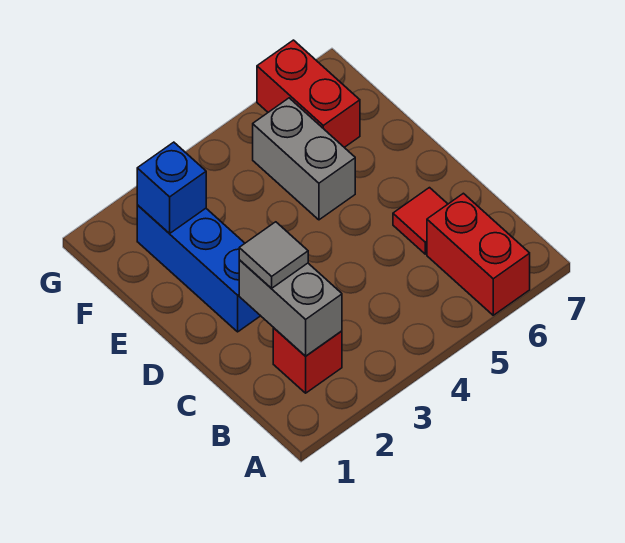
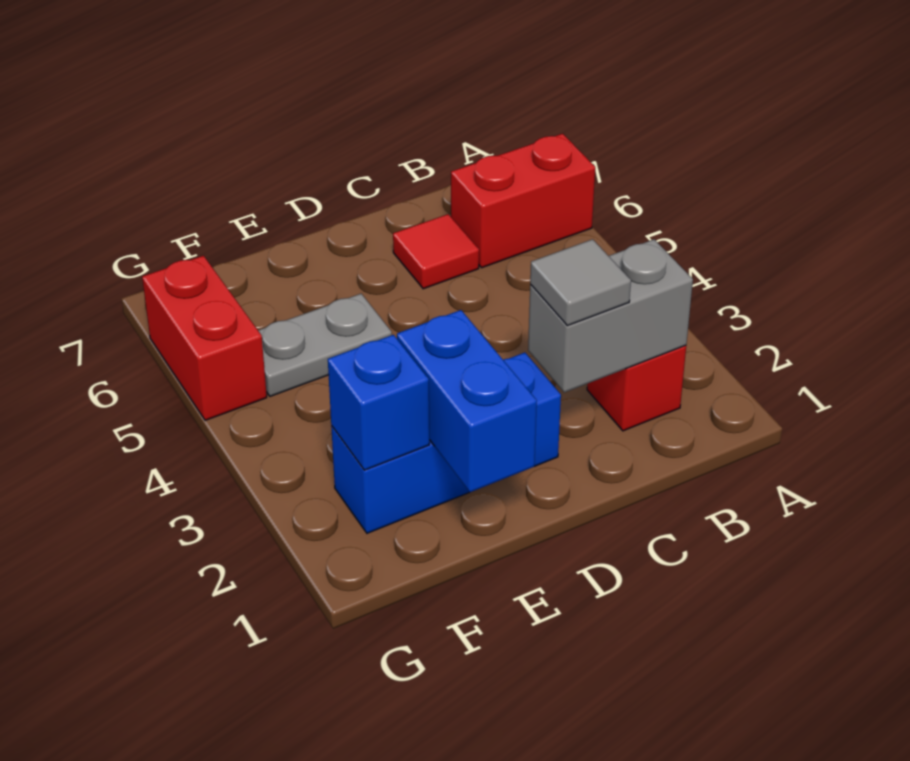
none -> blue brick E1:E2 level 2
grey brick E5:F5 level 1 -> grey plate E5:F5 level 1
red brick F6:G6 level 1 -> red brick G5:G6 level 1

